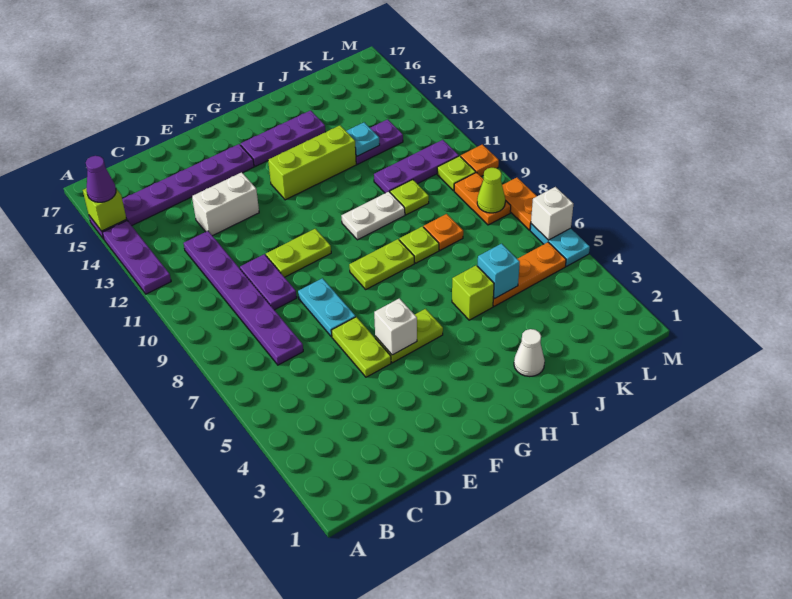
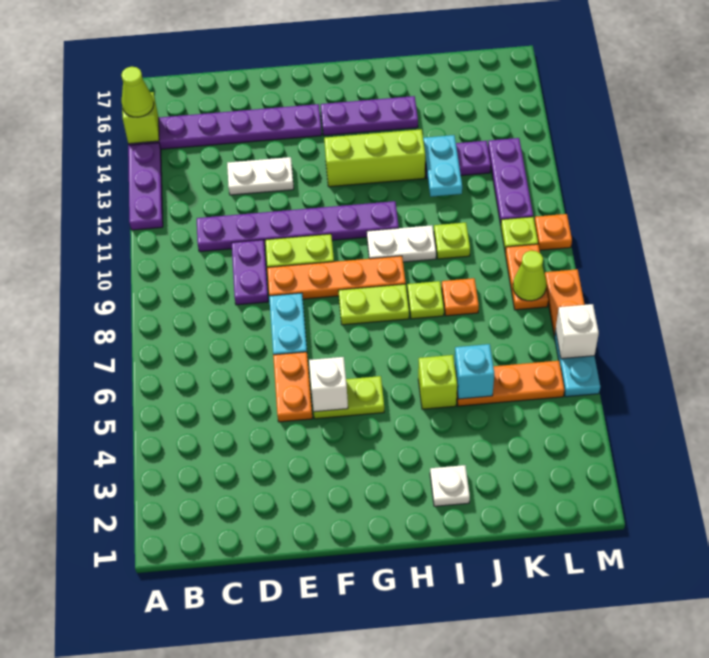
purple cone A15 level 3 -> lime cone A15 level 3
purple plate C7:C12 level 1 -> purple plate C11:H11 level 1
white brick D13:E13 level 1 -> white plate D13:E13 level 1
lime plate E5:E6 level 1 -> orange plate E5:E6 level 1
none -> orange plate E9:H9 level 1
white cone I2 level 1 -> white plate I2 level 1
purple plate J11:L11 level 1 -> purple plate L11:L13 level 1
cyan plate J13 level 2 -> cyan plate J12:J13 level 2

